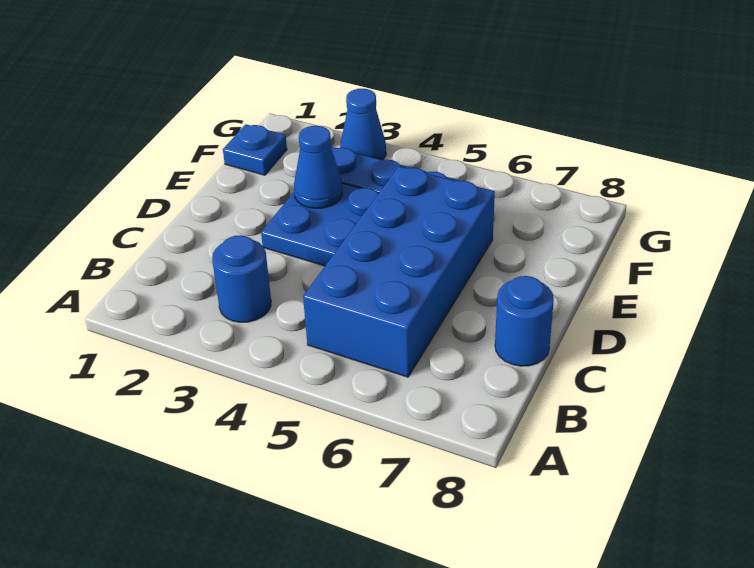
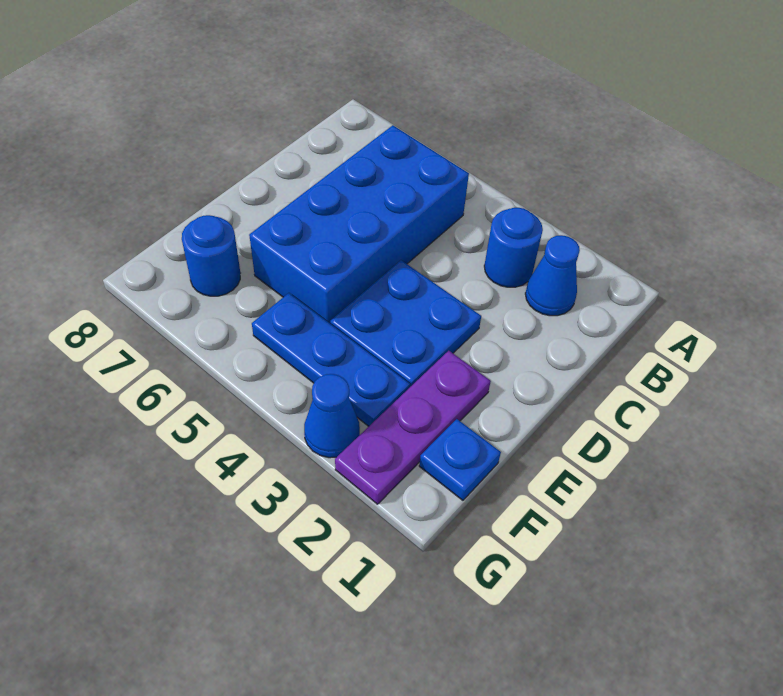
blue round brick C8 level 1 -> blue round brick F7 level 1
none -> purple plate E2:G2 level 1
blue cone E3 level 2 -> blue cone B2 level 1

